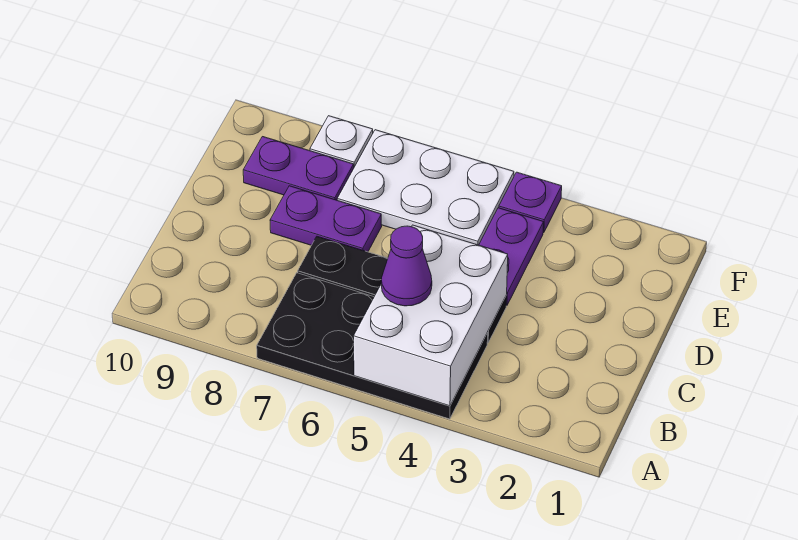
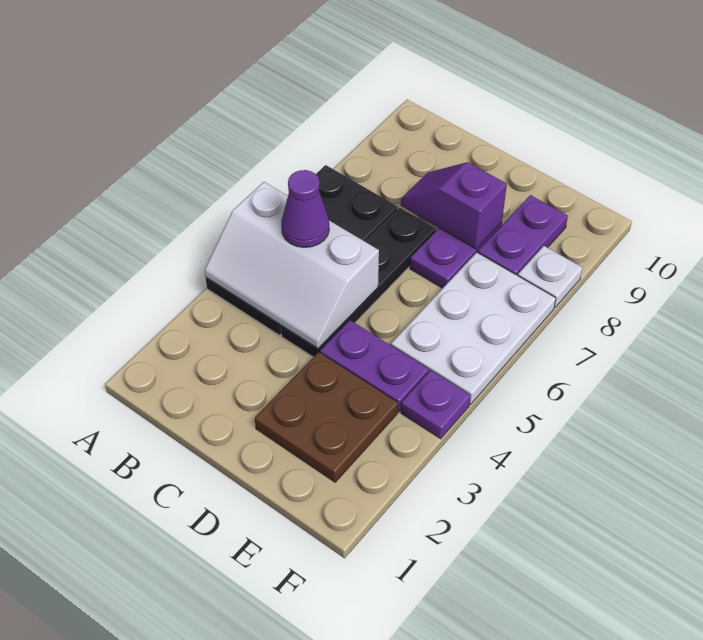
white brick A4:C5 level 2 -> white slope A4:C5 level 2 top 5
none -> purple slope C8:D8 level 2 top D
none -> brown plate D2:E3 level 1

